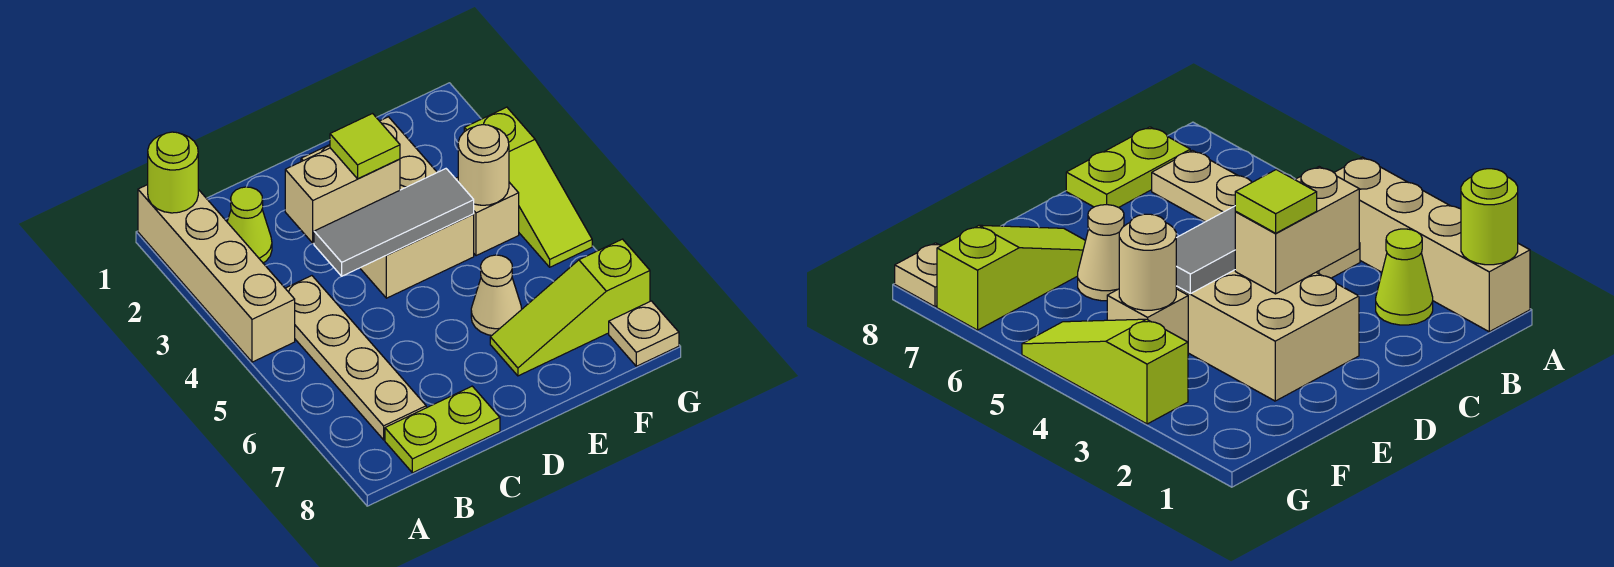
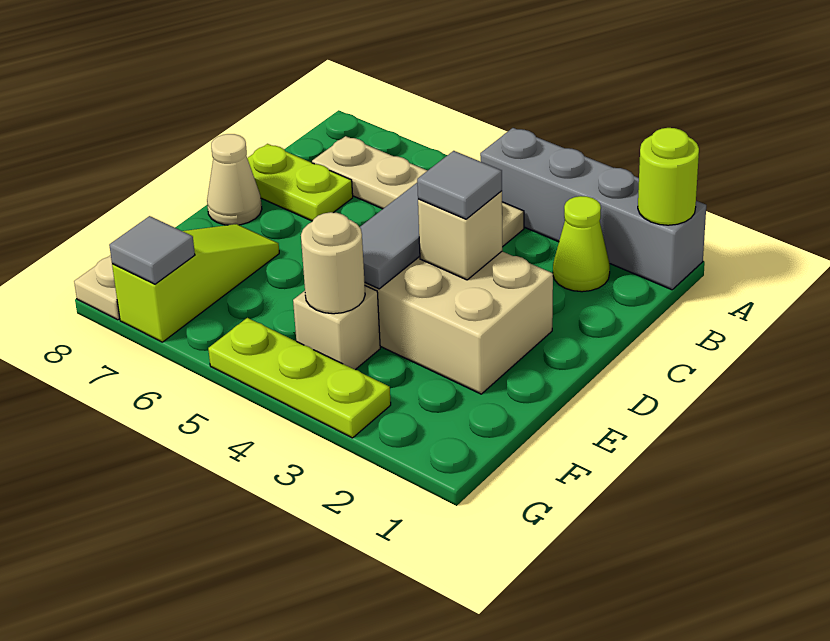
tan brick A1:A4 level 1 -> grey brick A1:A4 level 1
lime plate B8:C8 level 1 -> lime plate C7:C8 level 1
tan brick C3:D3 level 2 -> tan brick D3 level 2
lime tile D3 level 3 -> grey tile D3 level 3
tan cone E6 level 1 -> tan cone D8 level 1
lime slope G3:G5 level 1 top 3 -> lime plate G3:G5 level 1
none -> grey tile G7 level 2

